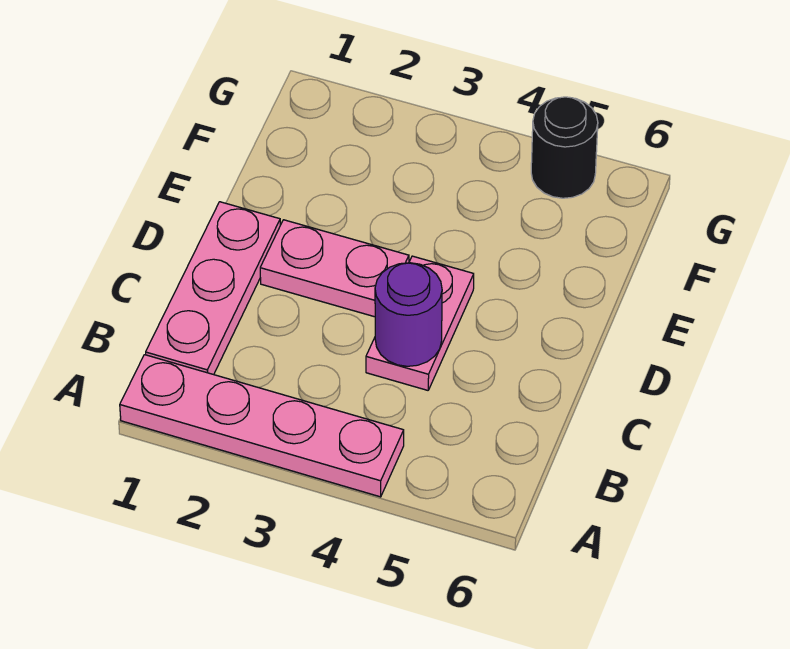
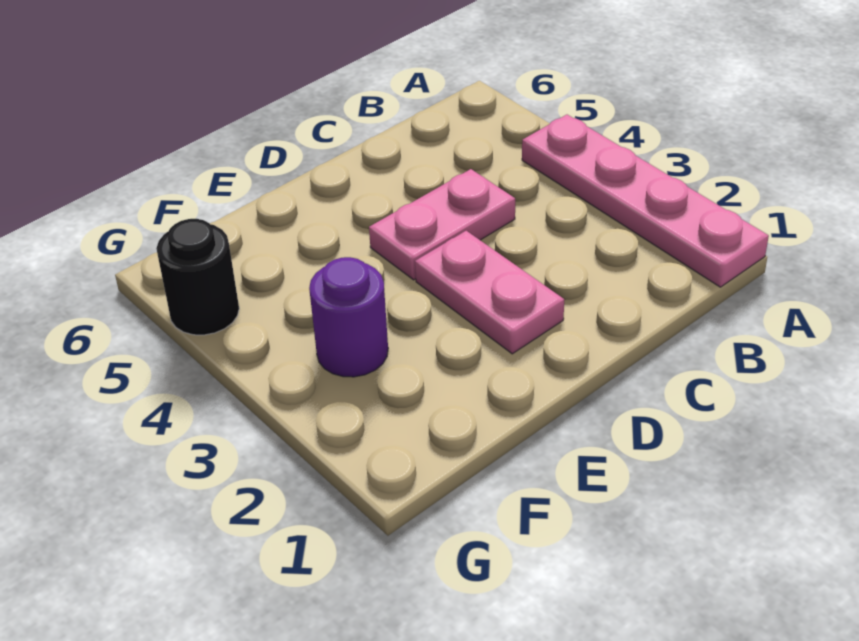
pink plate B1:D1 level 1 -> none
purple round brick C4 level 2 -> purple round brick F3 level 1

